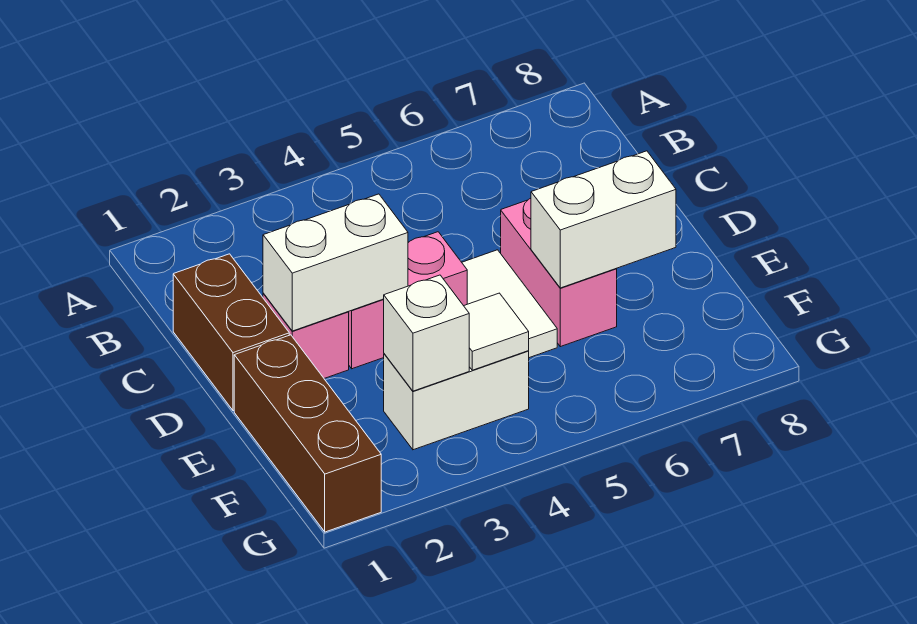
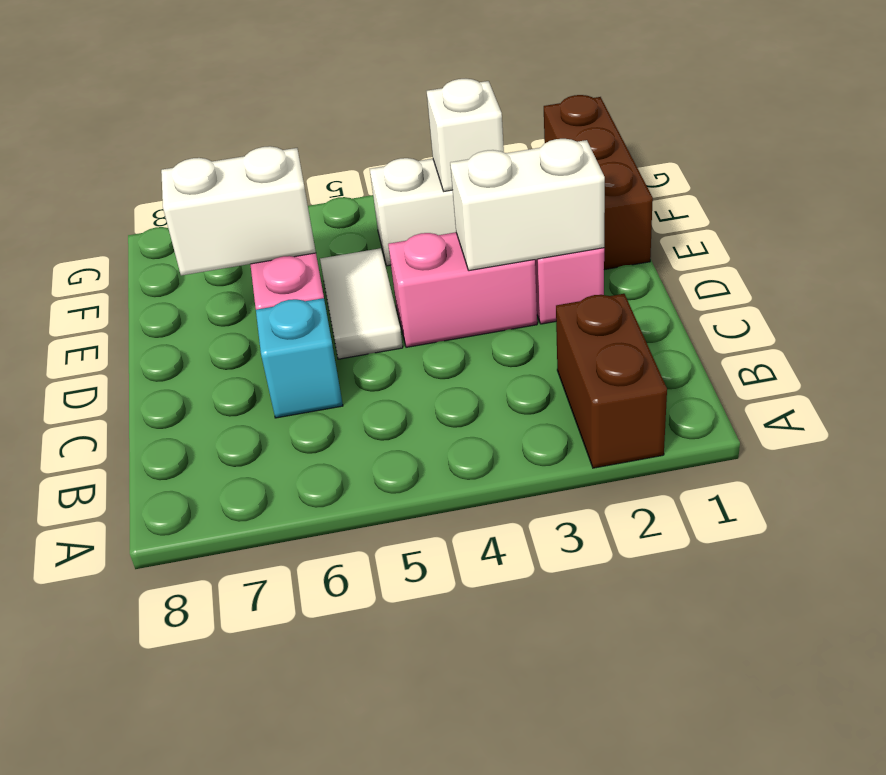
brown brick C1:D1 level 1 -> brown brick A2:B2 level 1
none -> cyan brick C6 level 1
white tile F4 level 2 -> none

